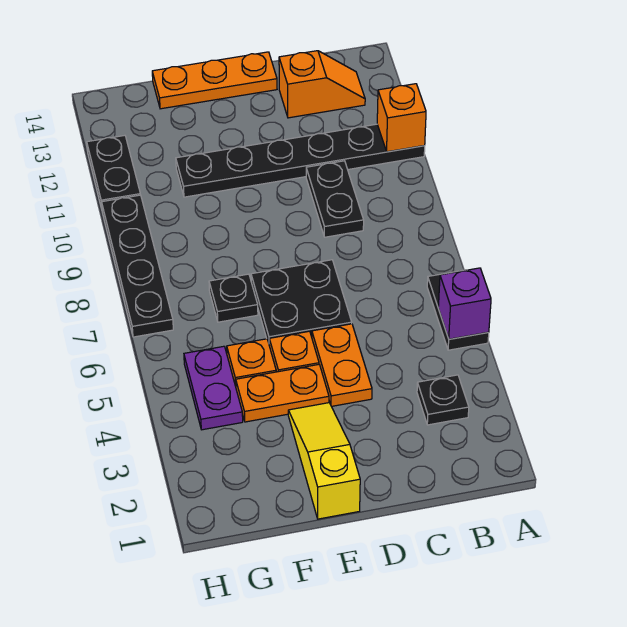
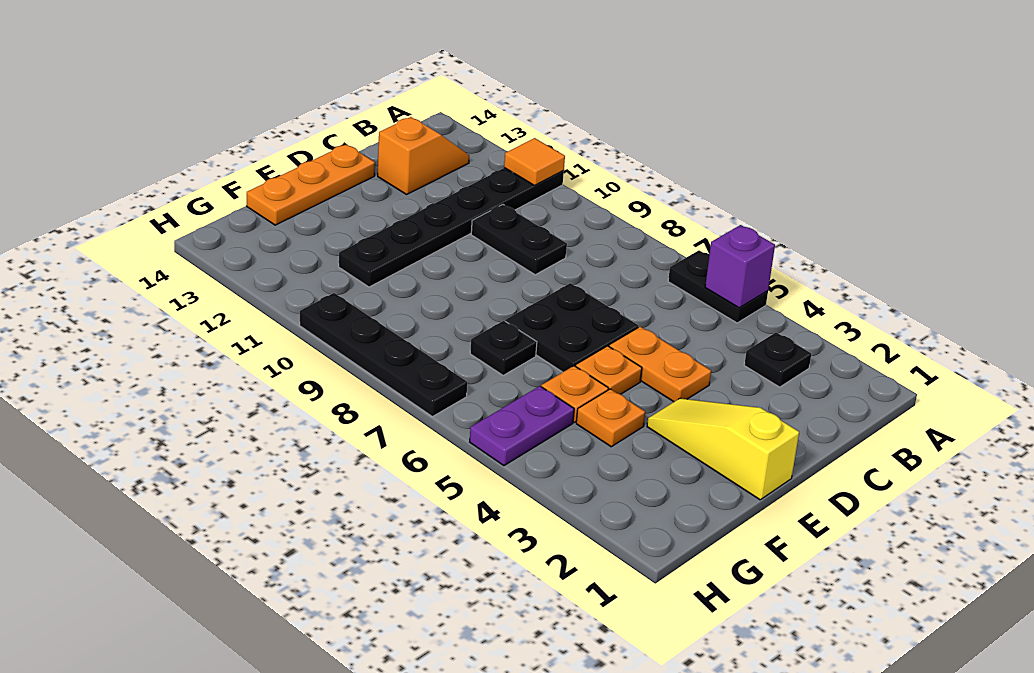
orange brick A11 level 2 -> orange tile A11 level 2
orange plate E4:F4 level 1 -> orange plate F4 level 1
purple plate G4:G5 level 1 -> purple plate G5:H5 level 1
black plate H11:H12 level 1 -> none

